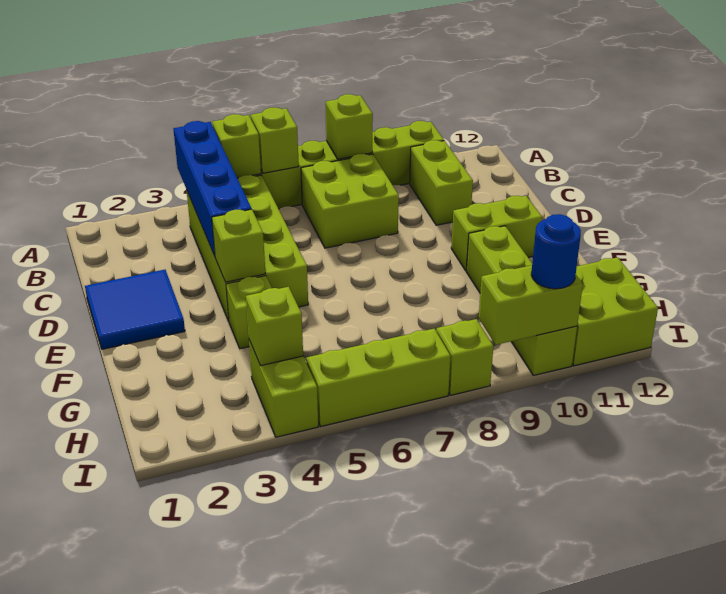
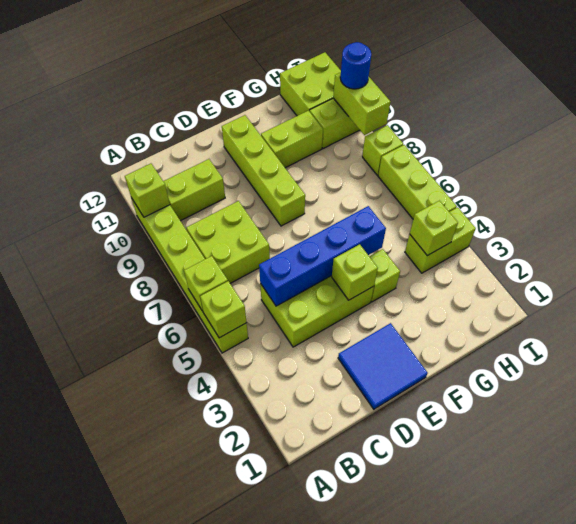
blue brick A4:D4 level 2 -> blue brick C5:F5 level 2
lime brick A8 level 2 -> lime brick A10 level 2
lime brick B4:E5 level 1 -> lime brick C4:E5 level 1
lime brick E10:E11 level 1 -> lime brick E8:E11 level 1

